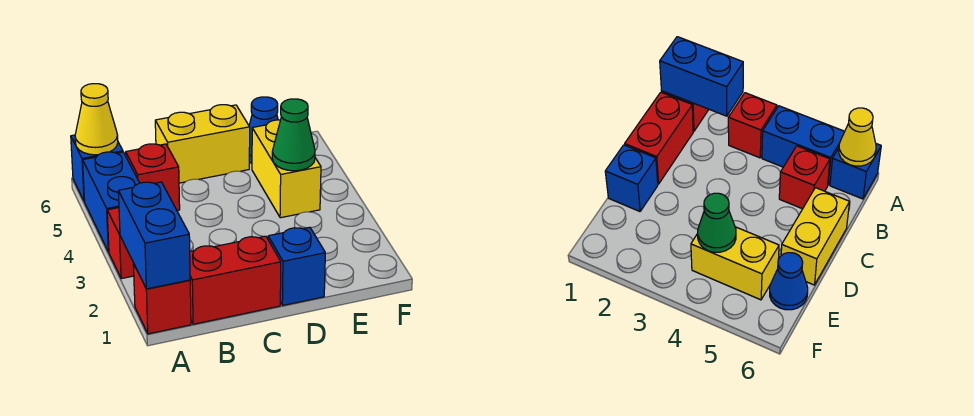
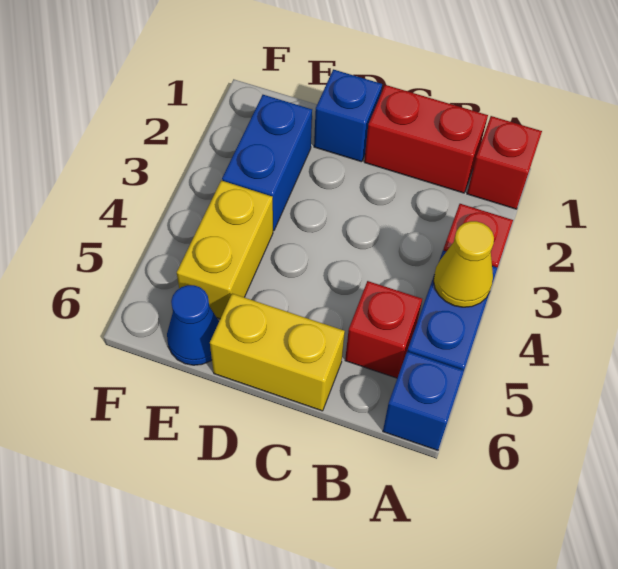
blue brick A1:A2 level 2 -> blue brick E2:E3 level 1
yellow cone A6 level 2 -> yellow cone A4 level 2
green cone E4 level 2 -> none

